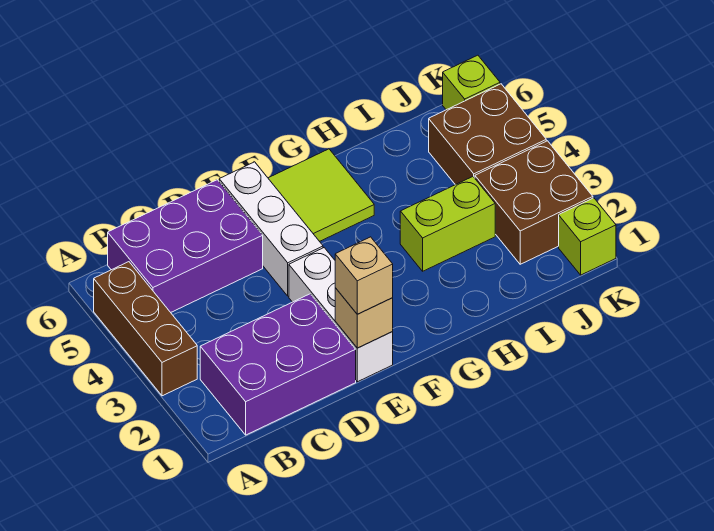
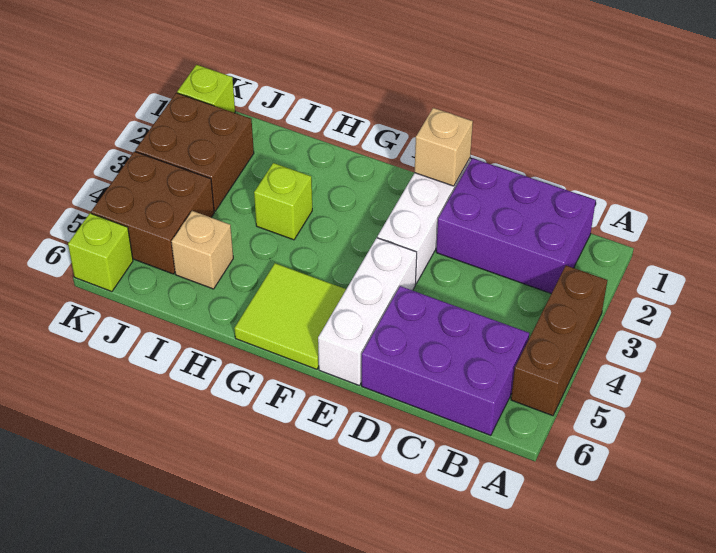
tan brick E1 level 3 -> tan brick I5 level 1
lime brick H3:I3 level 1 -> lime brick H3 level 1

